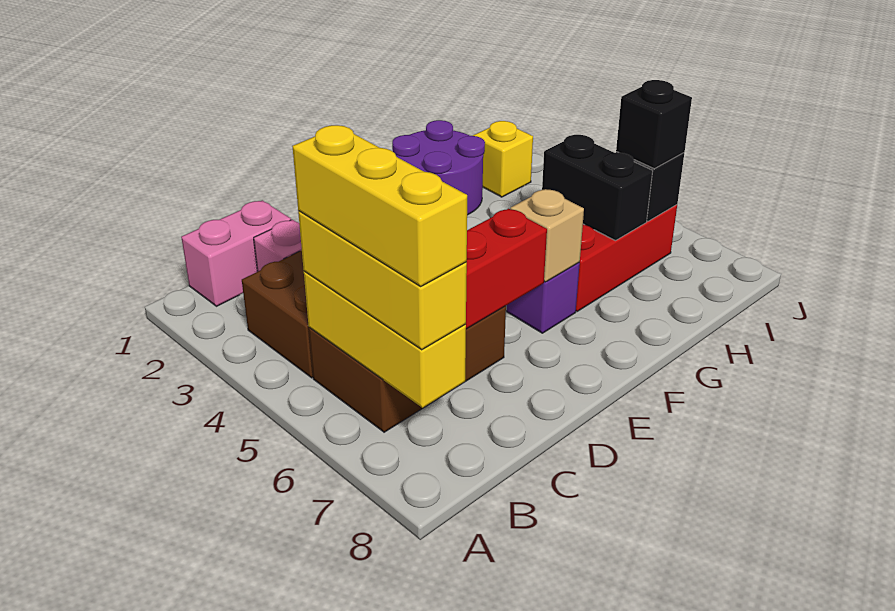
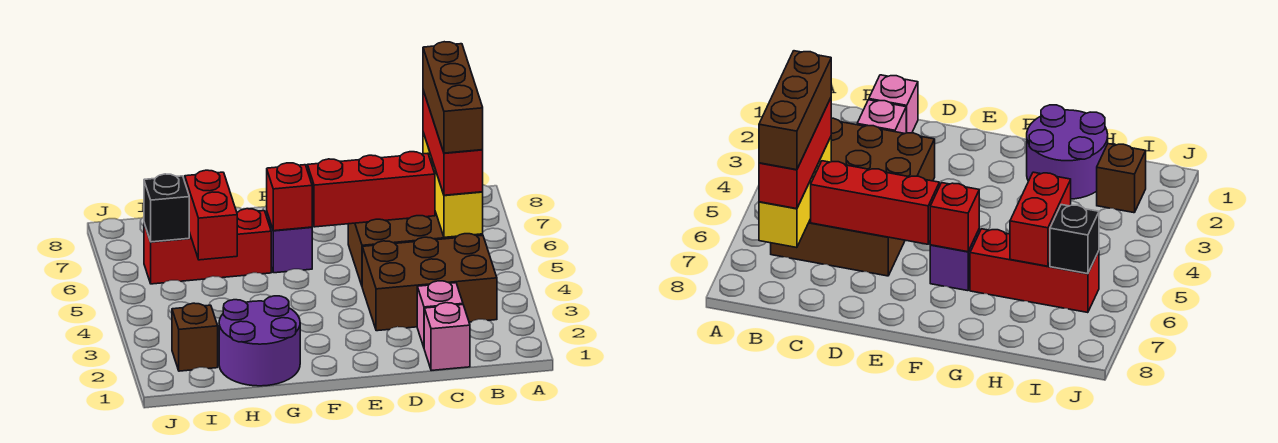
pink brick B1:C1 level 1 -> pink brick C1 level 1
yellow brick B5:B7 level 3 -> red brick B5:B7 level 3
yellow brick B5:B7 level 4 -> brown brick B5:B7 level 4
tan brick F6 level 2 -> red brick F6 level 2
black brick H5:H6 level 2 -> red brick H5:H6 level 2
yellow brick I2 level 1 -> brown brick I2 level 1
black brick I6 level 3 -> none

